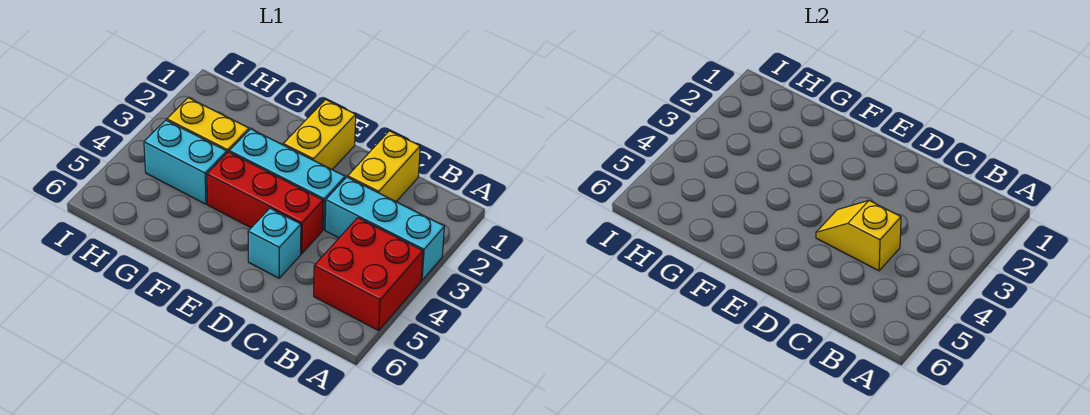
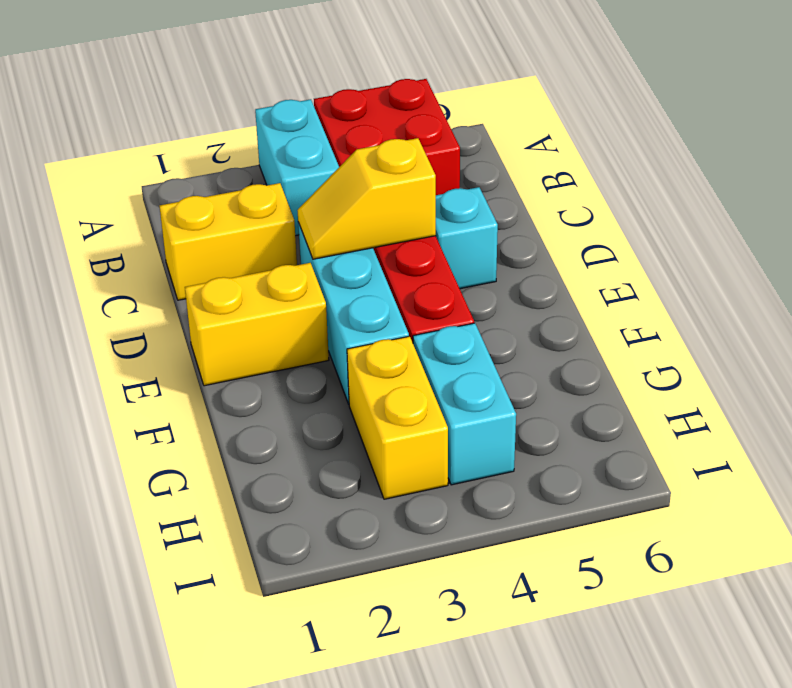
cyan brick A3:C3 level 1 -> cyan brick A3:B3 level 1
yellow slope C4:D4 level 2 top C -> yellow slope D3:D4 level 2 top 4

